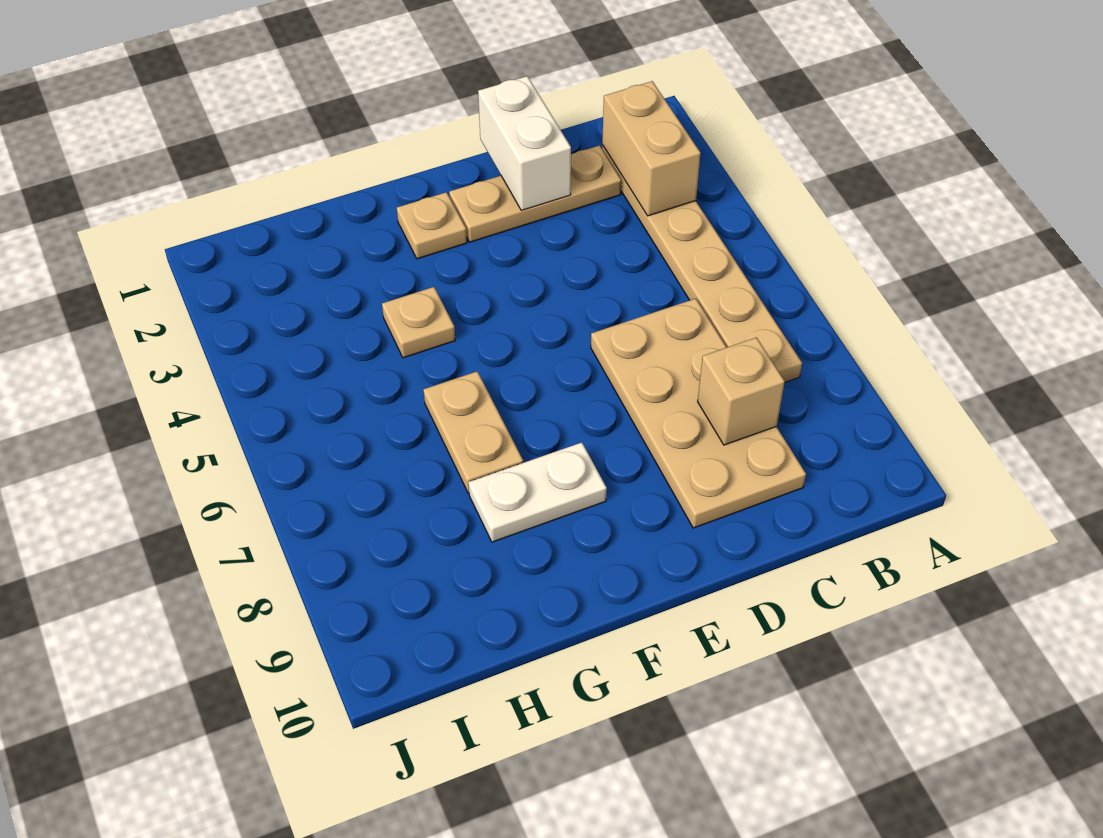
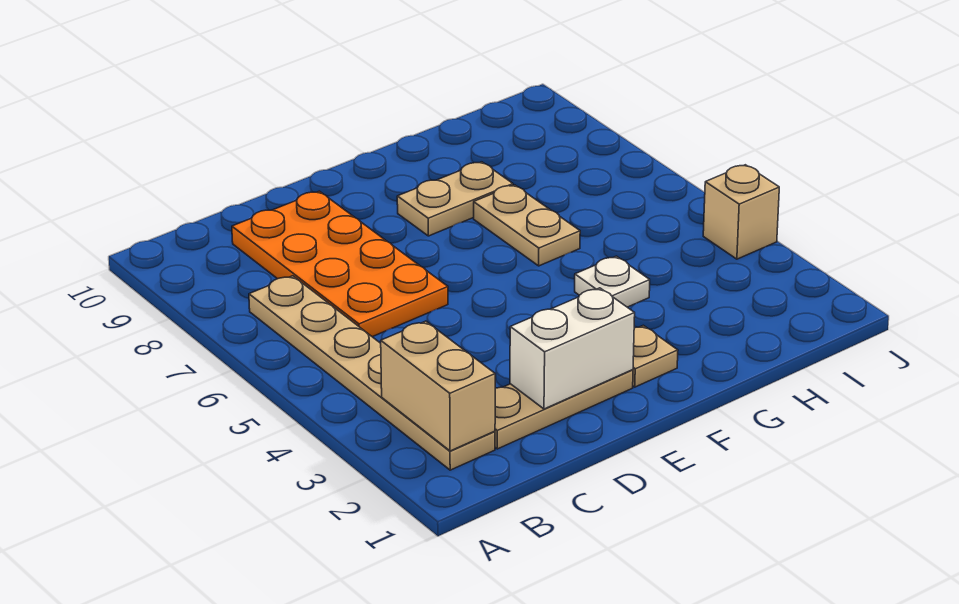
tan plate C6:D9 level 1 -> orange plate C6:D9 level 1
tan brick C8 level 2 -> tan brick J4 level 1
white brick D1:D2 level 2 -> white brick D2:E2 level 2
white plate F8:G8 level 1 -> tan plate F8:G8 level 1
tan plate G4 level 1 -> white plate G4 level 1

